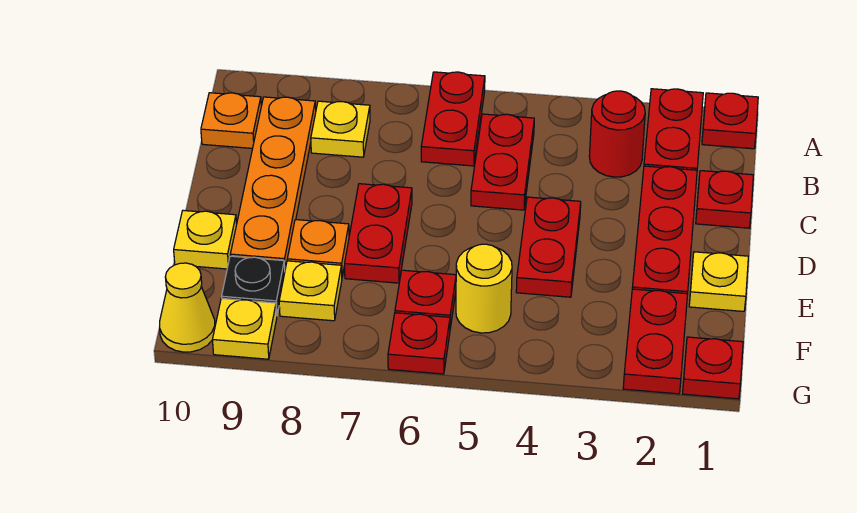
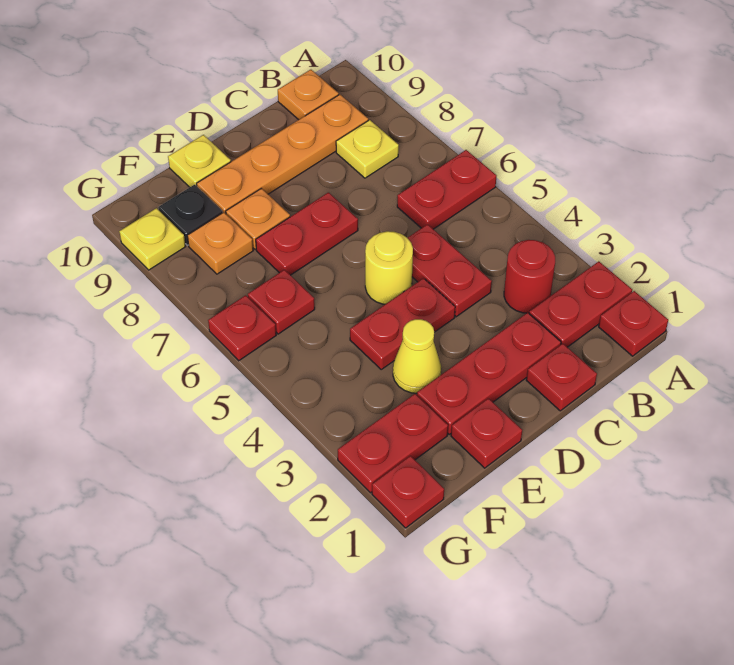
red plate B5:C5 level 1 -> red plate C4:C5 level 1
yellow plate E1 level 1 -> red plate E1 level 1
yellow round brick F5 level 1 -> yellow round brick D5 level 1
yellow plate F8 level 1 -> orange plate F8 level 1
yellow cone G10 level 1 -> yellow cone E3 level 1

